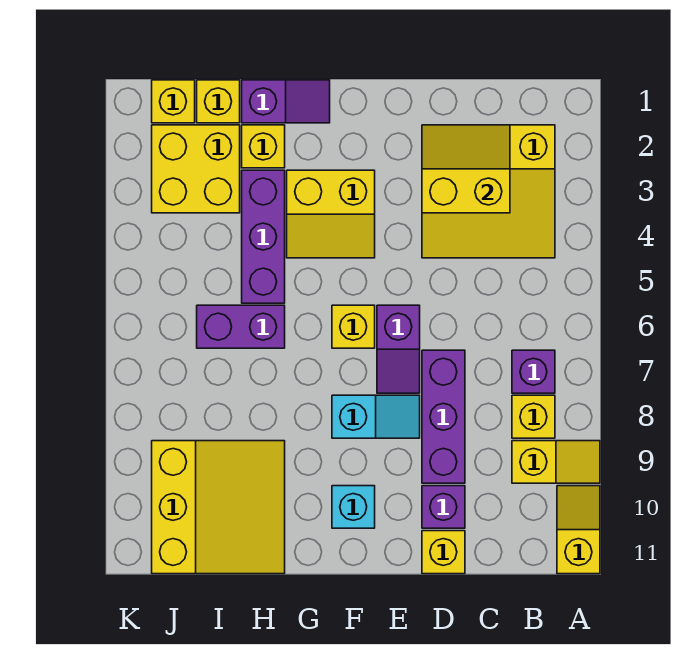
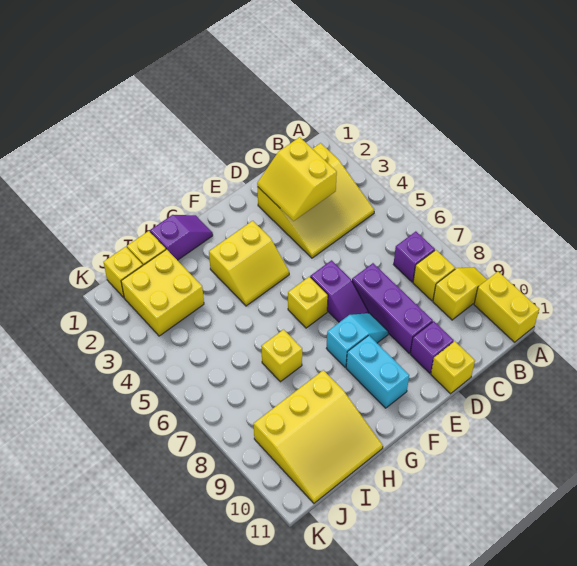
yellow slope A10:A11 level 1 top 11 -> yellow brick A10:A11 level 1
yellow slope C2:D3 level 2 top 3 -> yellow slope C2:D3 level 2 top C
cyan brick F10 level 1 -> cyan brick F9:F10 level 1
yellow brick H2 level 1 -> yellow brick H7 level 1
purple brick H3:H5 level 1 -> none
purple brick H6:I6 level 1 -> none
yellow slope H9:J11 level 1 top J -> yellow slope H9:J11 level 1 top 9

